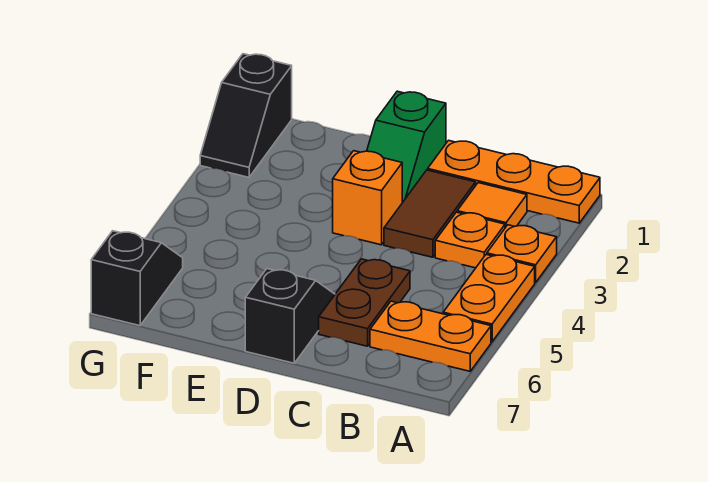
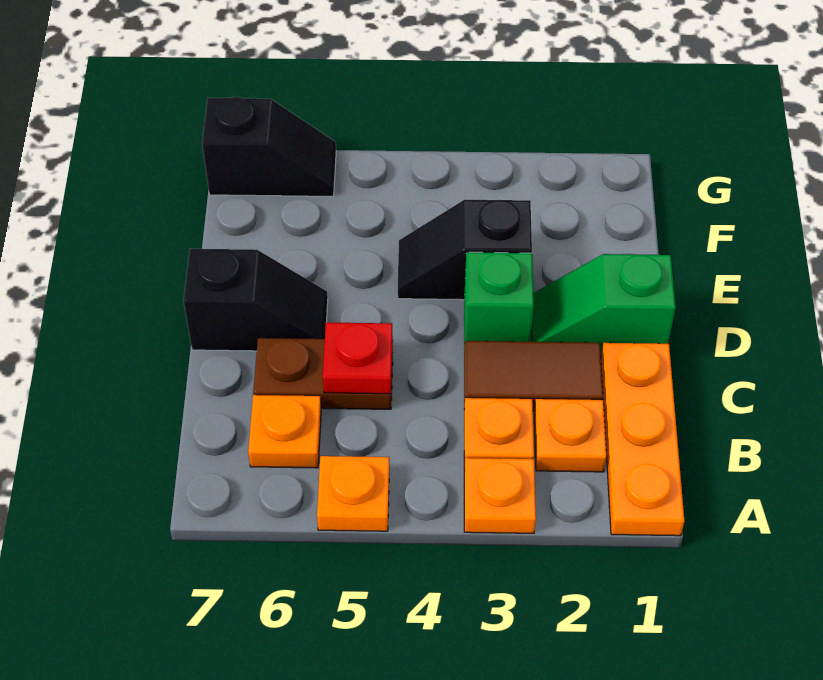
orange plate A4:A5 level 1 -> orange plate A5 level 1
orange plate A6:B6 level 1 -> orange plate B6 level 1
orange tile B2 level 1 -> orange plate B2 level 1
none -> red plate C5 level 2
orange brick D3 level 1 -> green brick D3 level 1
black slope G1:G2 level 1 top 1 -> black slope E3:E4 level 1 top 3

